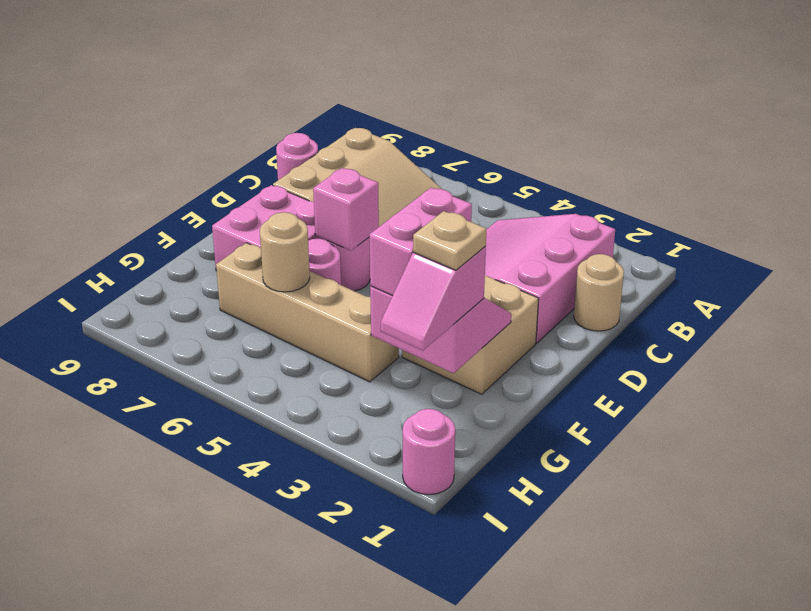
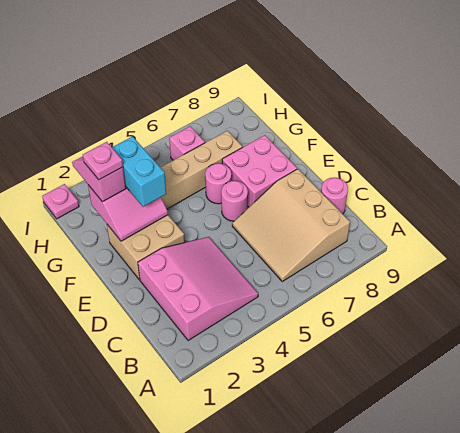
tan round brick C1 level 1 -> none
pink brick E6 level 2 -> pink brick H6 level 1
pink brick F3:G3 level 3 -> cyan brick F3:G3 level 3
tan plate G2 level 4 -> pink plate G2 level 4
tan round brick G6 level 2 -> none
pink round brick I1 level 1 -> pink plate I1 level 1

